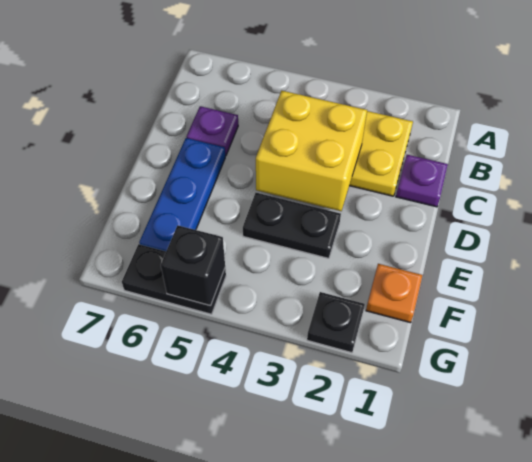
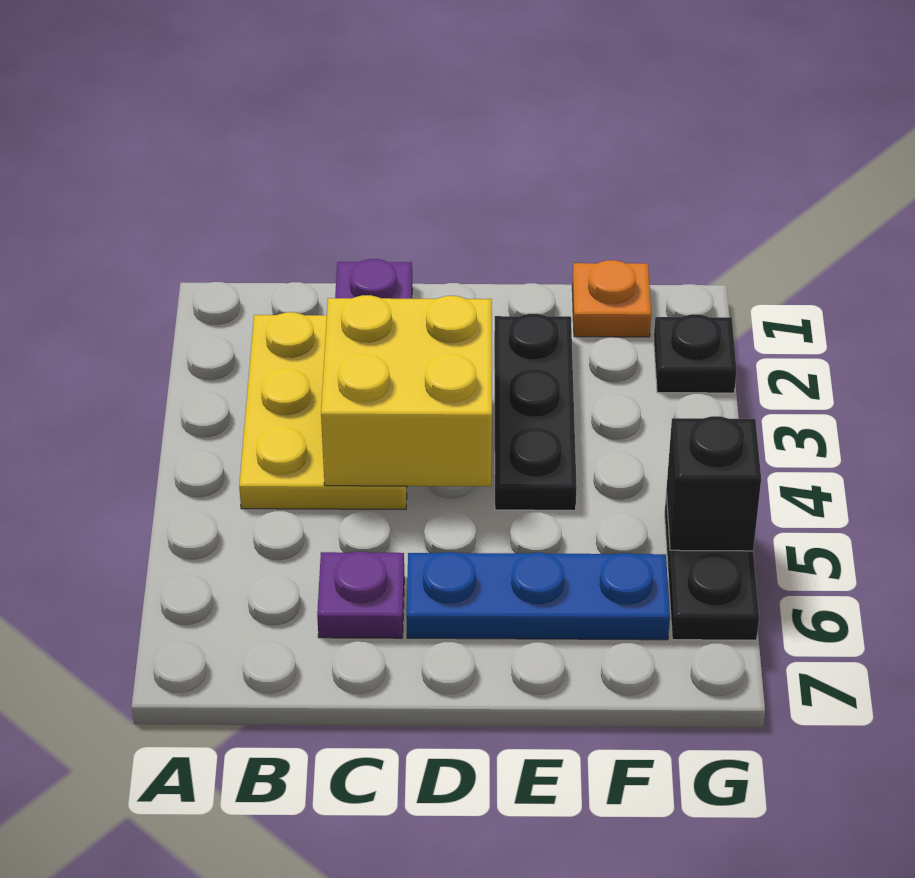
black plate E3:E4 level 1 -> black plate E2:E4 level 1

